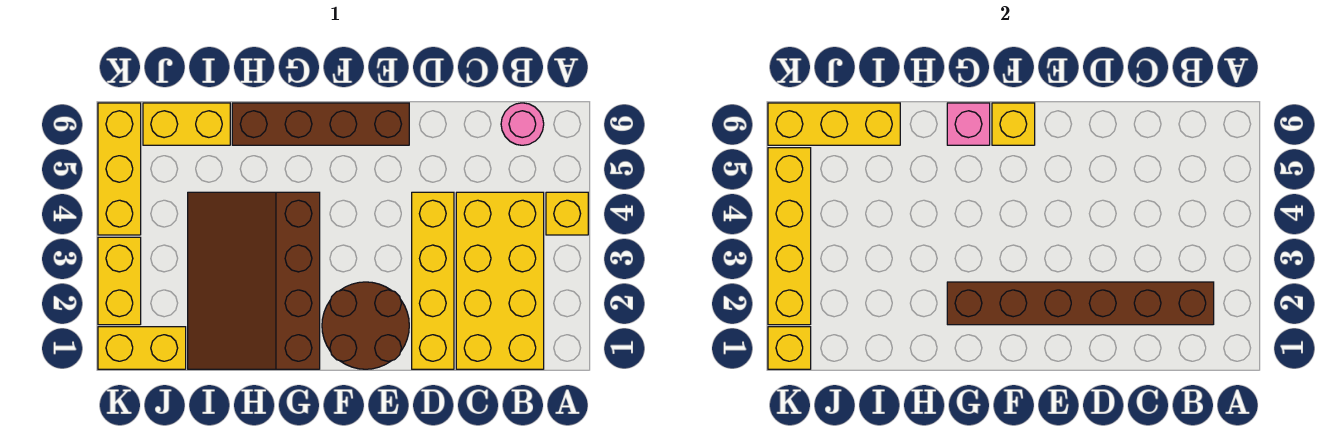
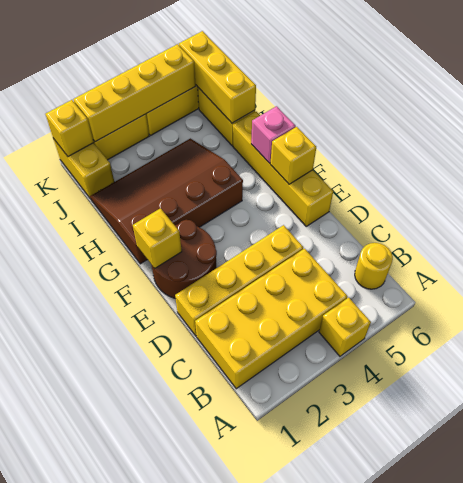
brown brick B2:G2 level 2 -> none
pink round brick B6 level 1 -> yellow round brick B6 level 1
brown brick E6:H6 level 1 -> yellow brick E6:H6 level 1
none -> yellow brick F1 level 2

